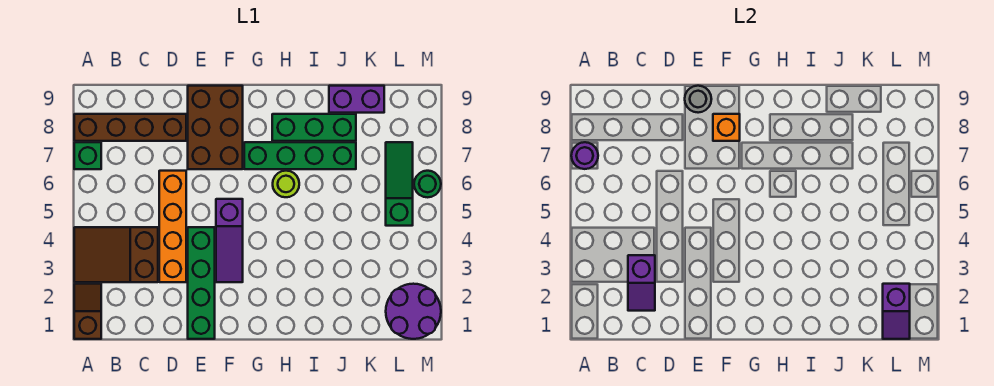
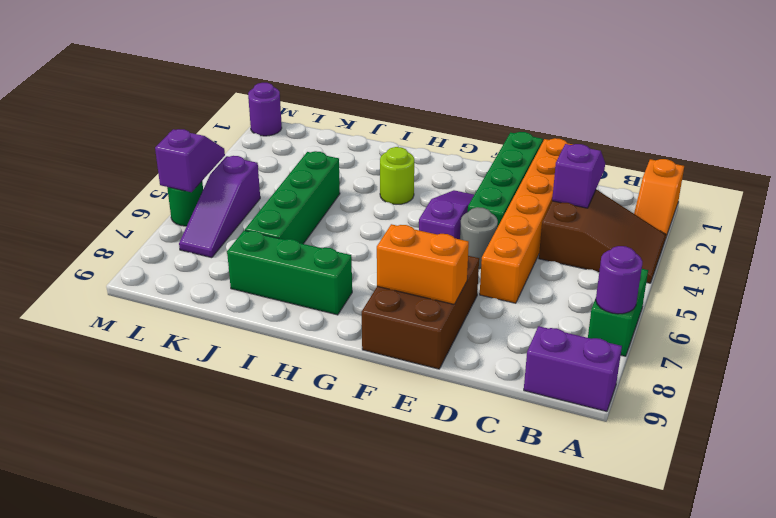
brown slope A1:A2 level 1 top 1 -> orange slope A1:A2 level 1 top 1
green brick A7 level 1 -> green brick A6:A7 level 1
brown brick A8:D8 level 1 -> none
orange brick D3:D6 level 1 -> orange brick D1:D6 level 1
grey round brick E9 level 2 -> grey round brick E5 level 1
orange brick F8 level 2 -> orange brick E8:F8 level 2
green brick G7:J7 level 1 -> green brick J4:J7 level 1
lime round brick H6 level 1 -> lime round brick H3 level 1
purple brick J9:K9 level 1 -> purple brick A9:B9 level 1
purple round brick L1:M2 level 1 -> purple round brick M1 level 1
purple slope L1:L2 level 2 top 2 -> purple slope M5:M6 level 2 top 6
green slope L5:L7 level 1 top 5 -> purple slope L5:L7 level 1 top 5

